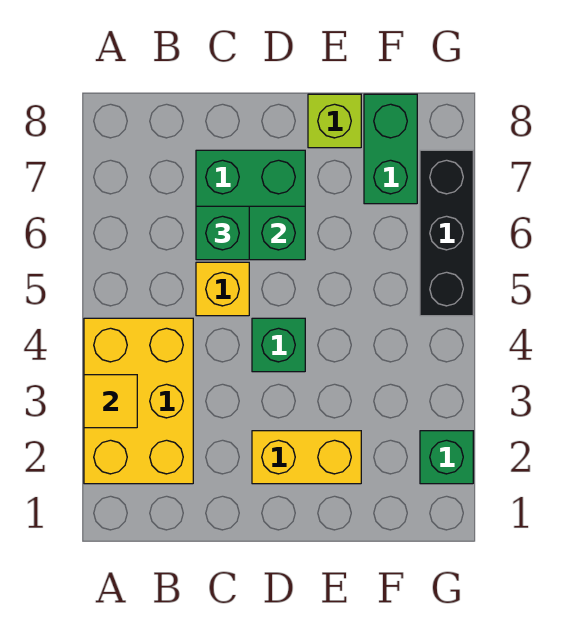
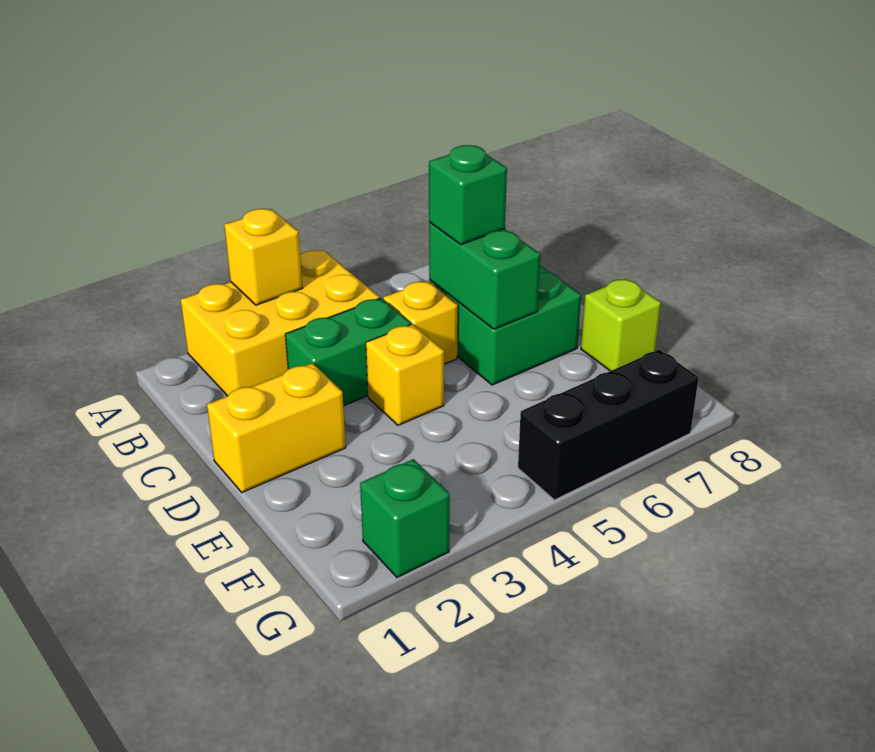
yellow tile A3 level 2 -> yellow brick A3 level 2
yellow brick D2:E2 level 1 -> yellow brick D1:D2 level 1
green brick D4 level 1 -> yellow brick D4 level 1
green brick F7:F8 level 1 -> green brick C3:C4 level 1

